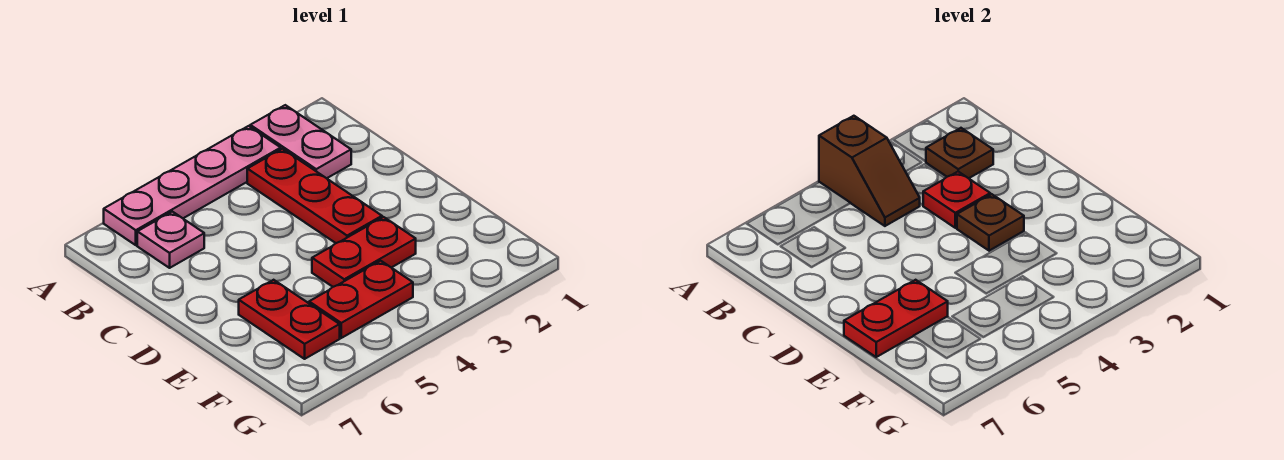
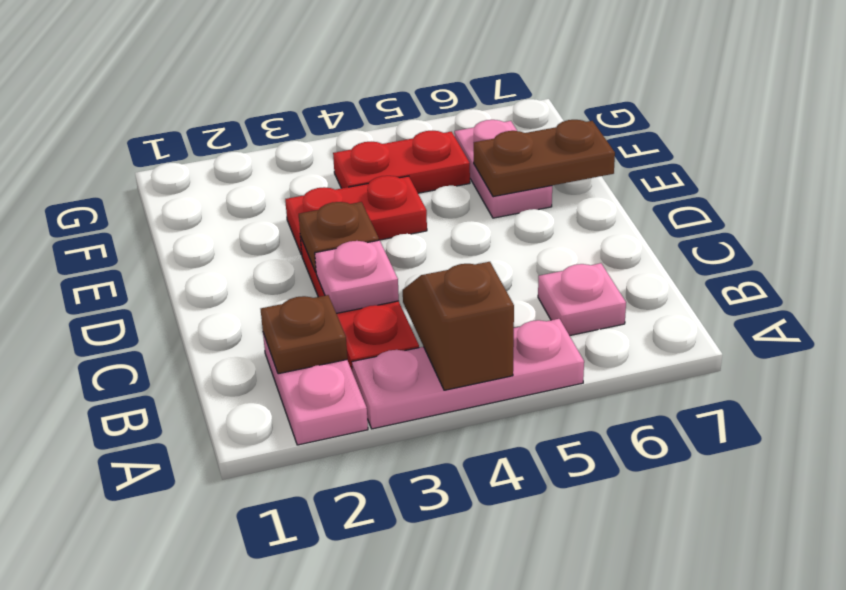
pink plate A3:A6 level 1 -> pink plate A3:A5 level 1
red plate C3 level 2 -> pink plate C3 level 2
red plate E6:F6 level 1 -> pink plate E6:F6 level 1
red plate E6:E7 level 2 -> brown plate E6:E7 level 2

